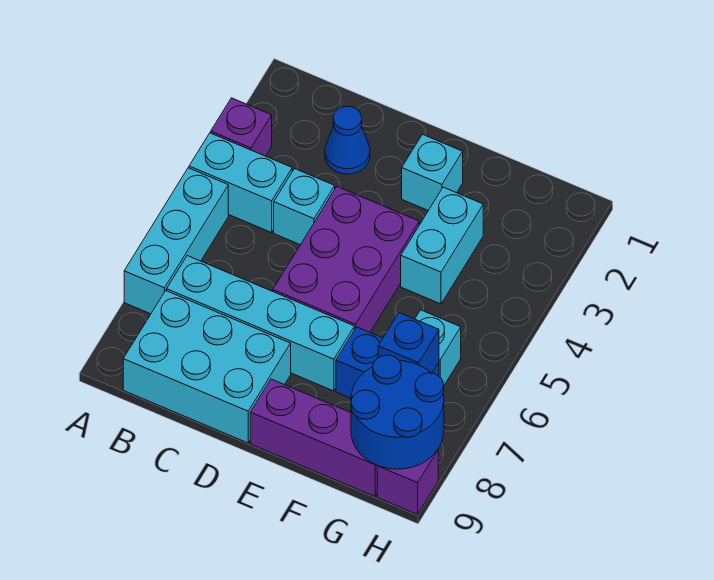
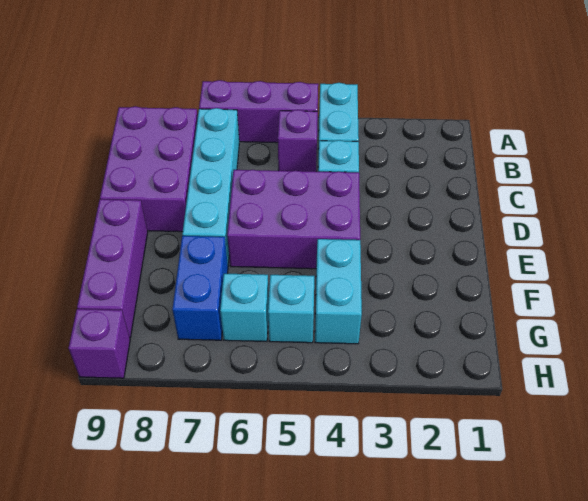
purple brick A3 level 1 -> purple brick B5 level 1
cyan brick A5:A7 level 1 -> purple brick A5:A7 level 1
cyan brick B8:D9 level 1 -> purple brick B8:D9 level 1
blue cone C2 level 1 -> none
cyan brick E2 level 1 -> cyan brick G5 level 1
cyan brick F3:F4 level 1 -> cyan brick F4:G4 level 1
blue brick G7 level 2 -> none
blue round brick G8:H9 level 2 -> none

